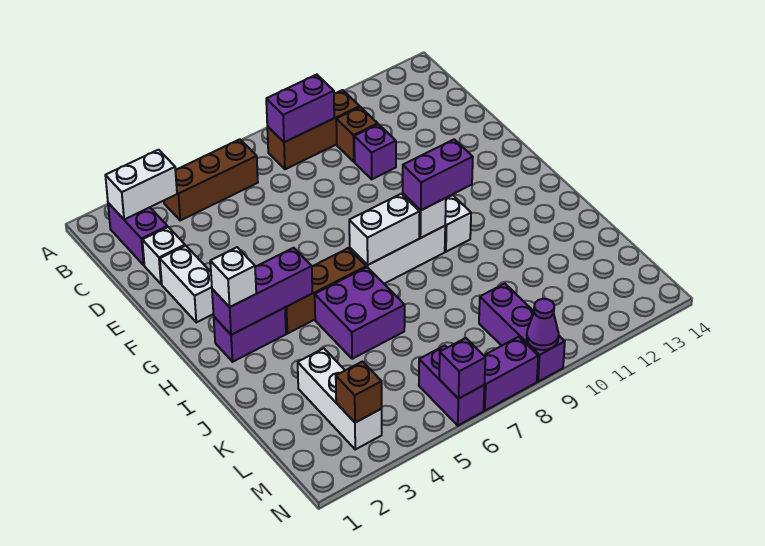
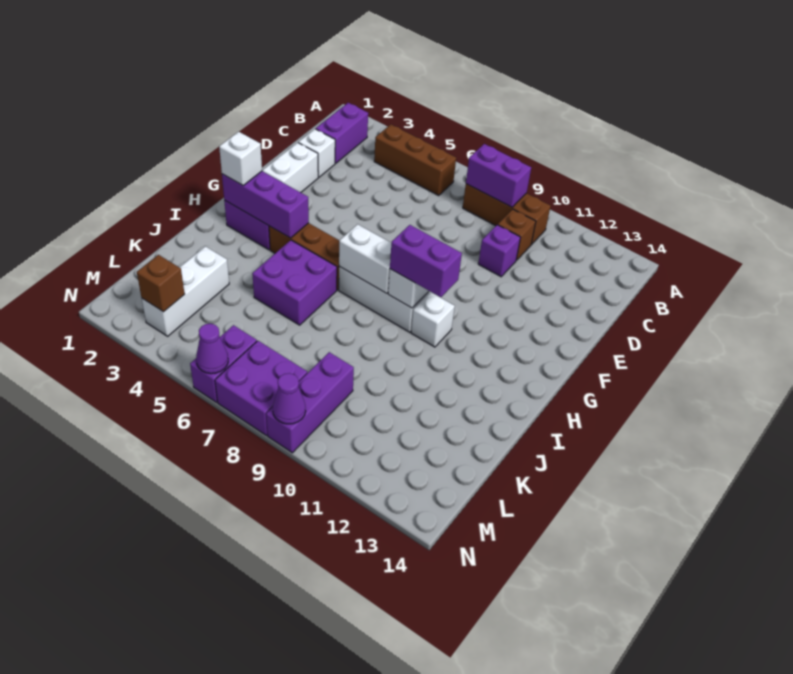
white brick B2:B3 level 2 -> none
purple brick N6 level 2 -> purple cone N6 level 2
purple brick N7:N8 level 1 -> purple brick M7:N8 level 1

